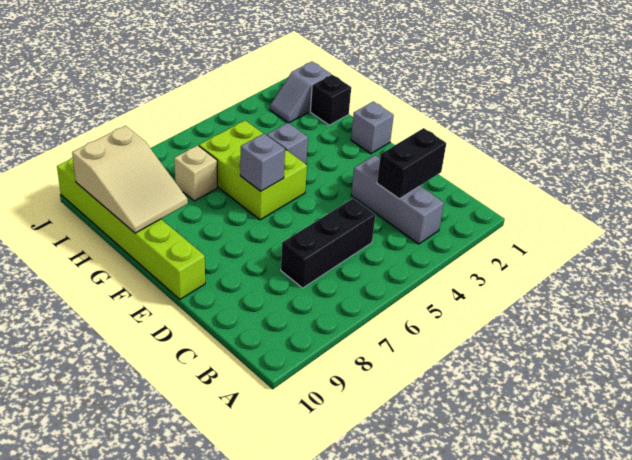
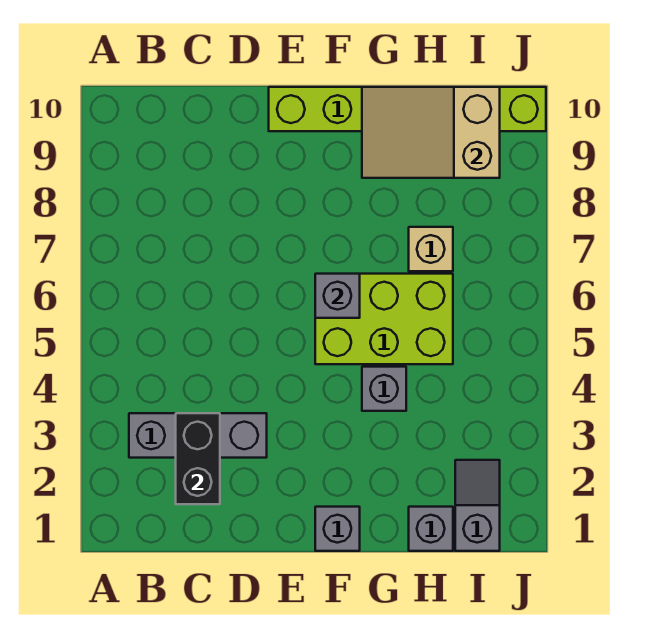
black brick C5:C7 level 1 -> none
black brick H1 level 1 -> grey brick H1 level 1

